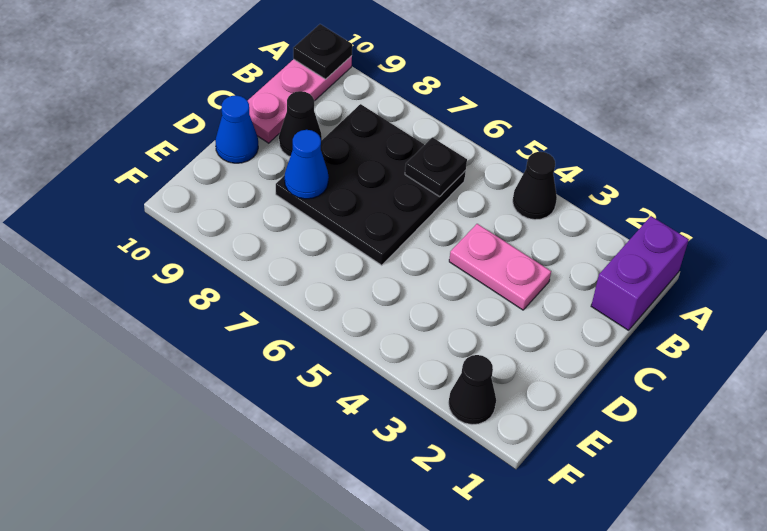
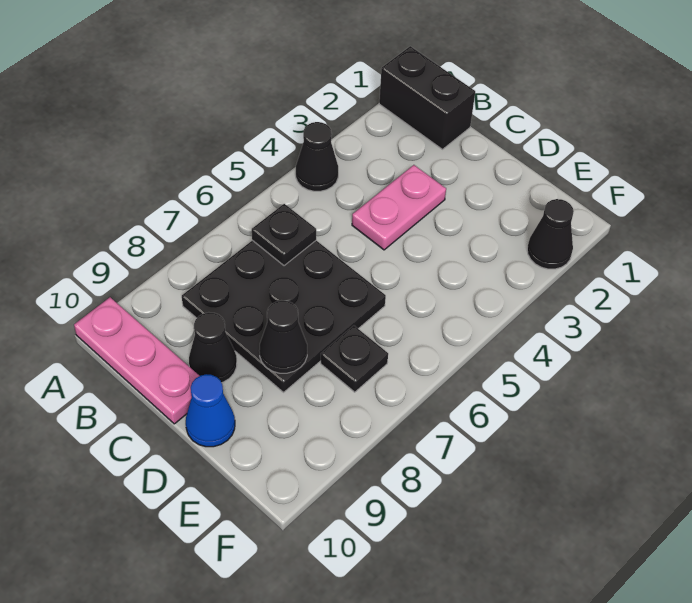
purple brick A1:B1 level 1 -> black brick A1:B1 level 1
black plate A10 level 2 -> black plate E7 level 1
blue cone D8 level 2 -> black cone D8 level 2

